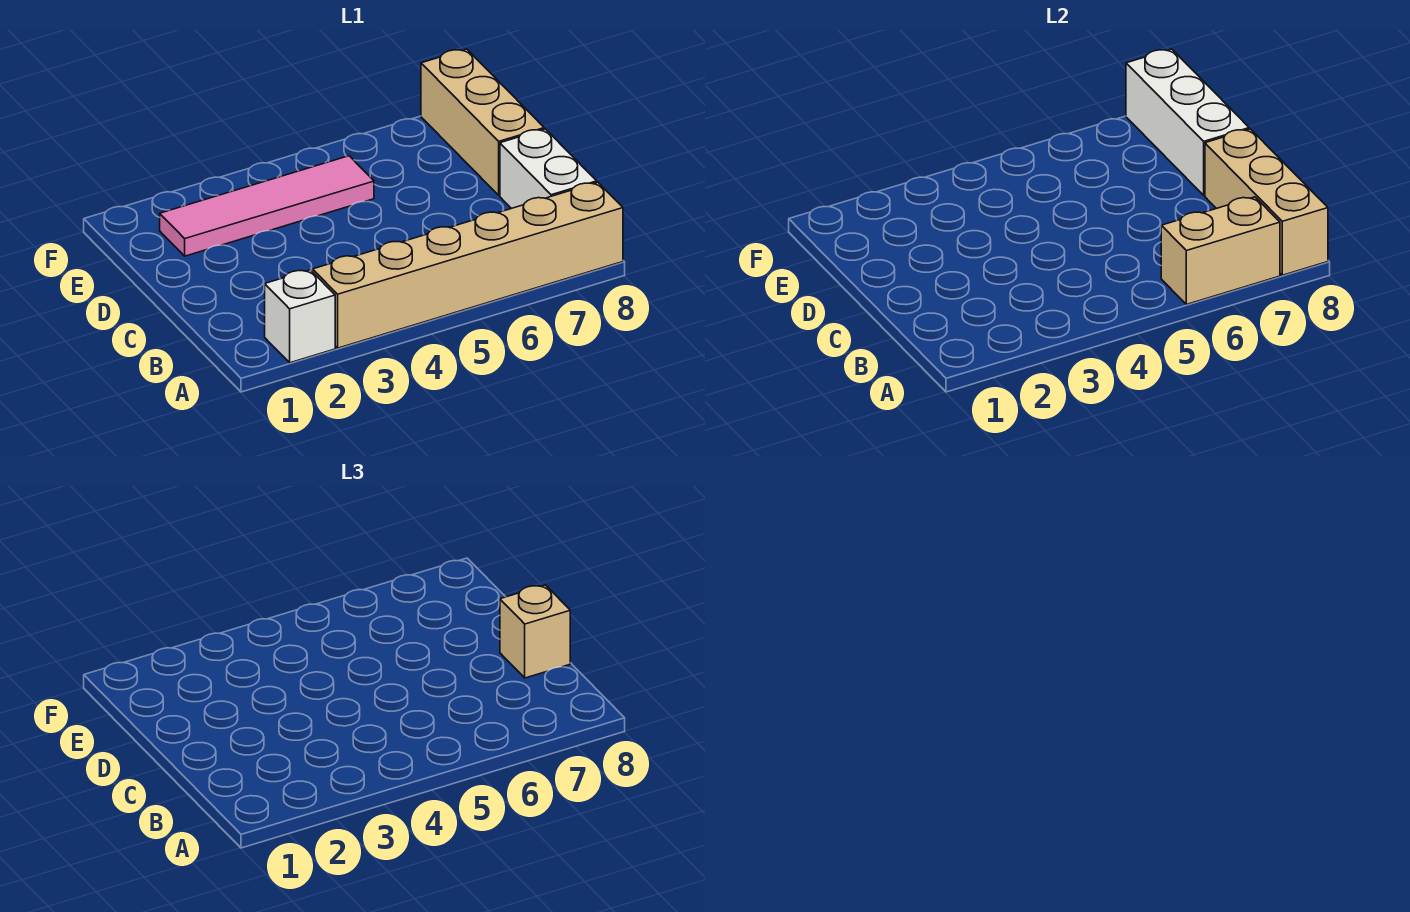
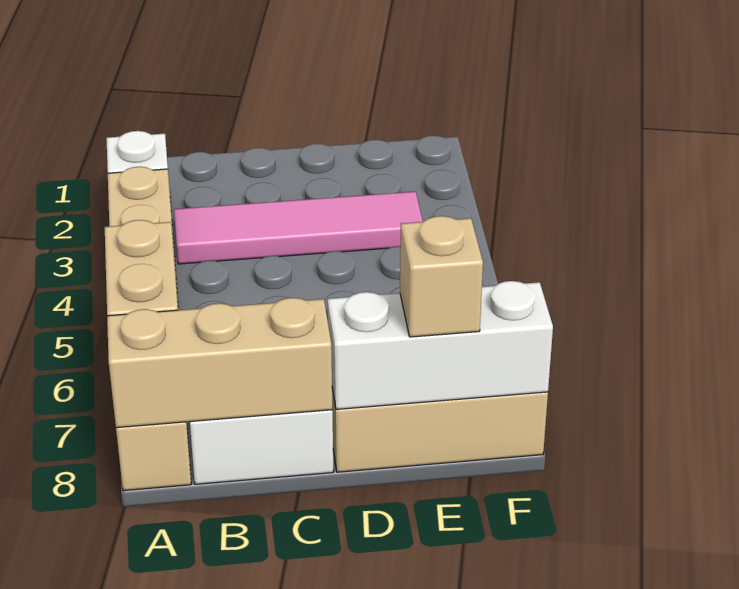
tan brick C8 level 3 -> tan brick E8 level 3
pink tile E2:E5 level 1 -> pink tile B3:E3 level 1

